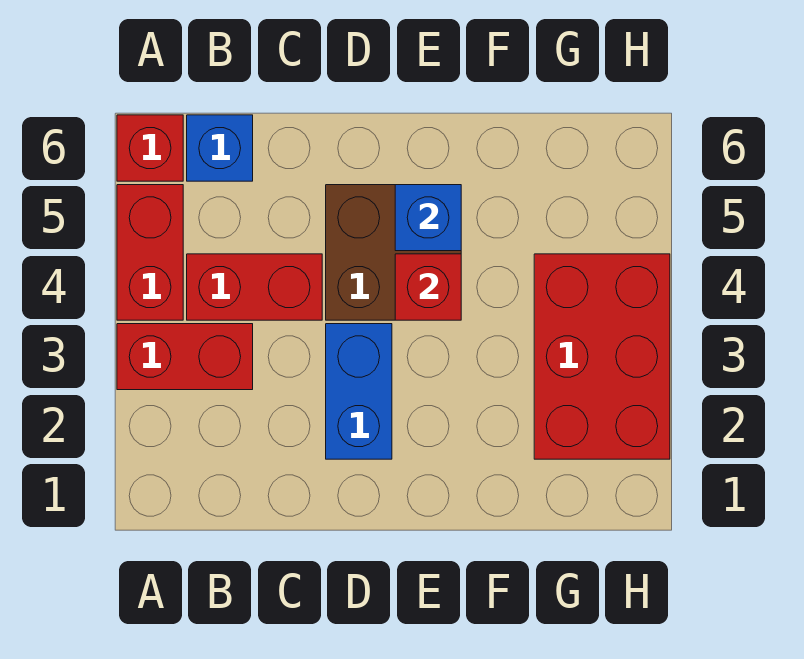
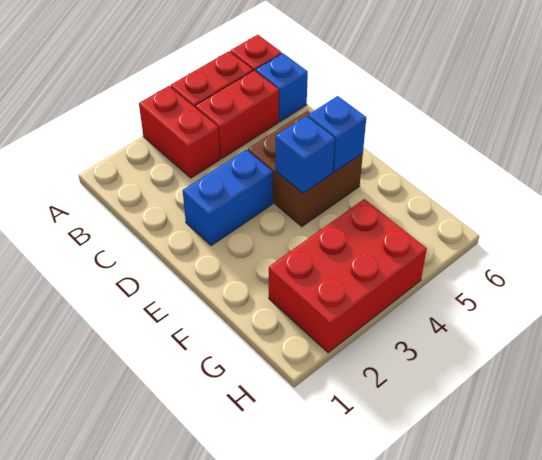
red brick B4:C4 level 1 -> red brick B4:B5 level 1
red brick E4 level 2 -> blue brick E4 level 2

